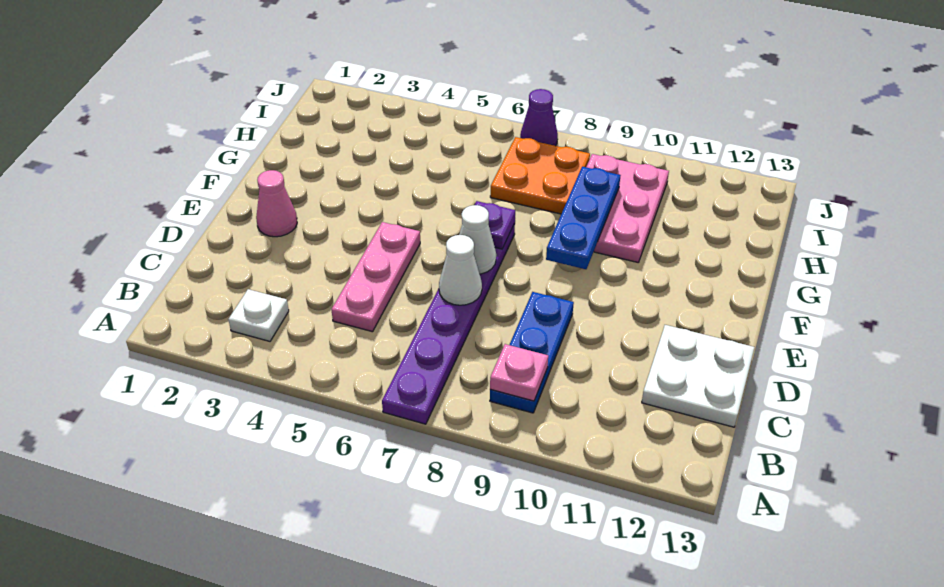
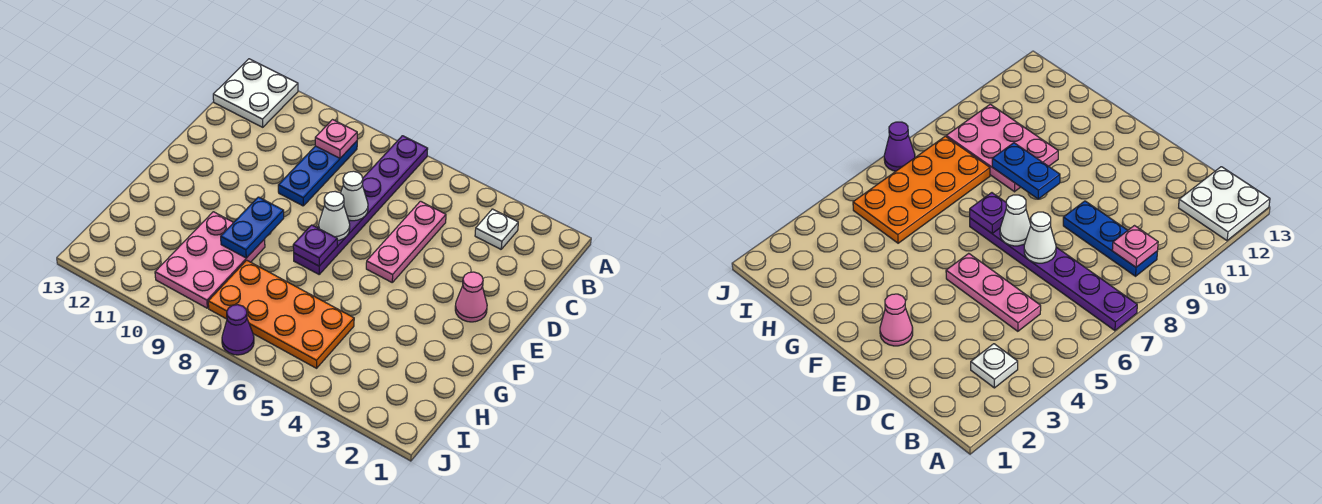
white plate C12:D13 level 1 -> white plate A12:B13 level 1
blue plate F9:H9 level 2 -> blue plate F9:G9 level 2
orange plate H7:I8 level 1 -> orange plate H5:I8 level 1

